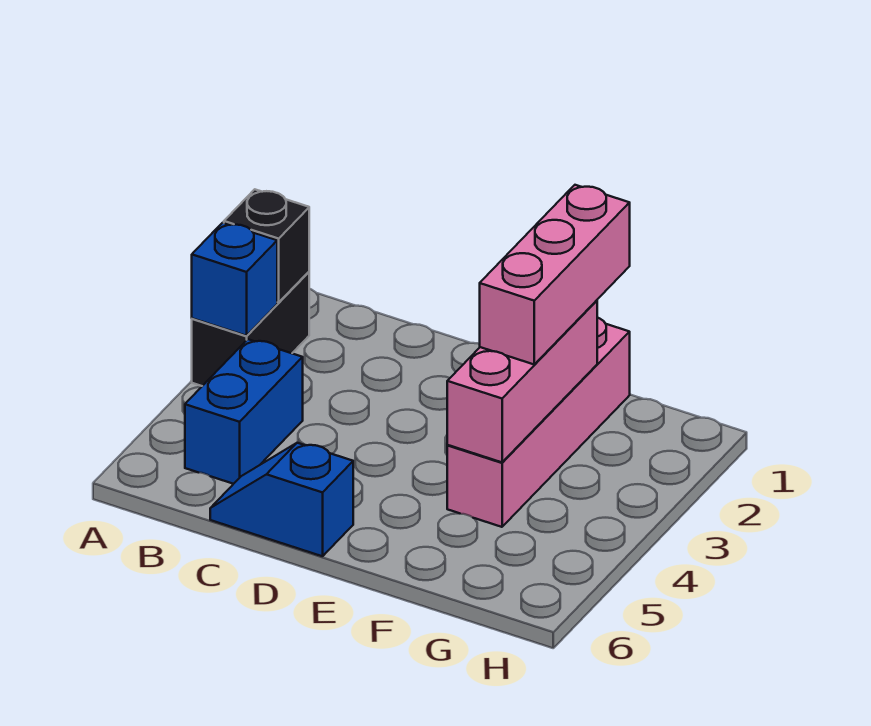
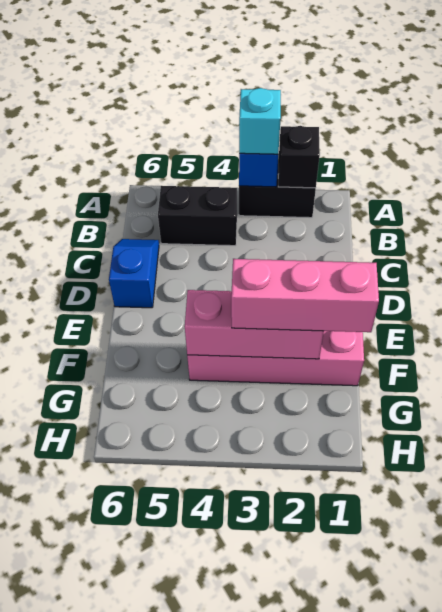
none -> cyan brick A3 level 3
blue brick B4:B5 level 1 -> black brick B4:B5 level 1

